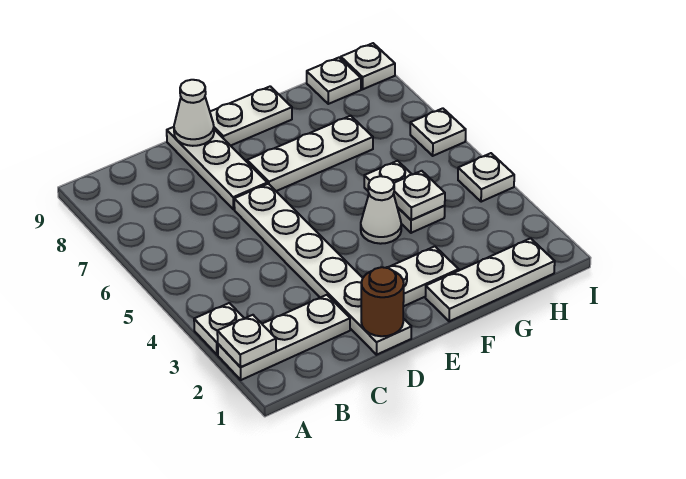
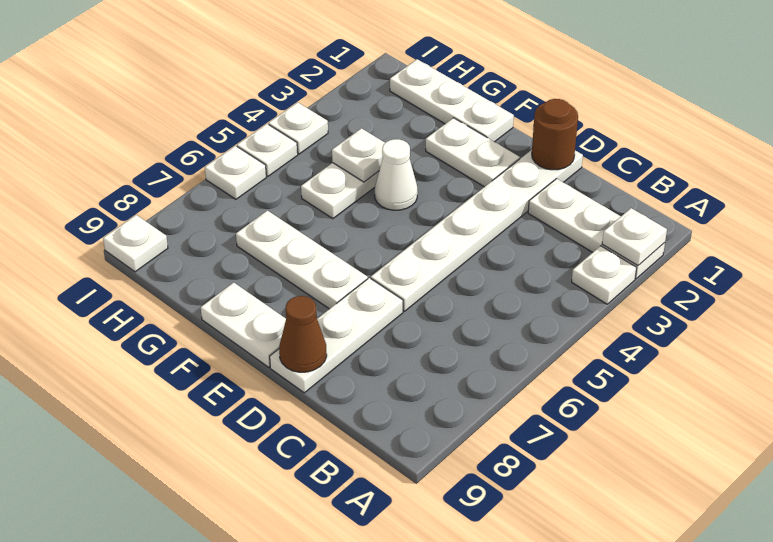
white cone D9 level 2 -> brown cone D9 level 2
white plate H9 level 1 -> white plate I5 level 1

